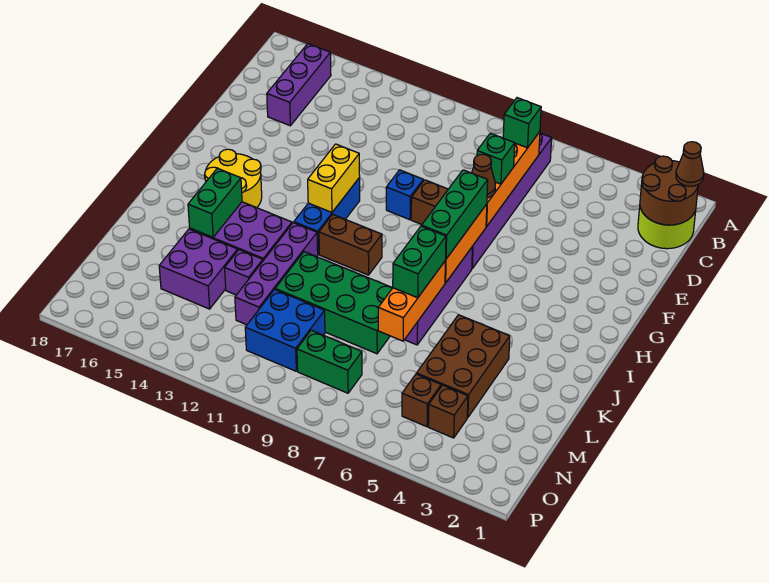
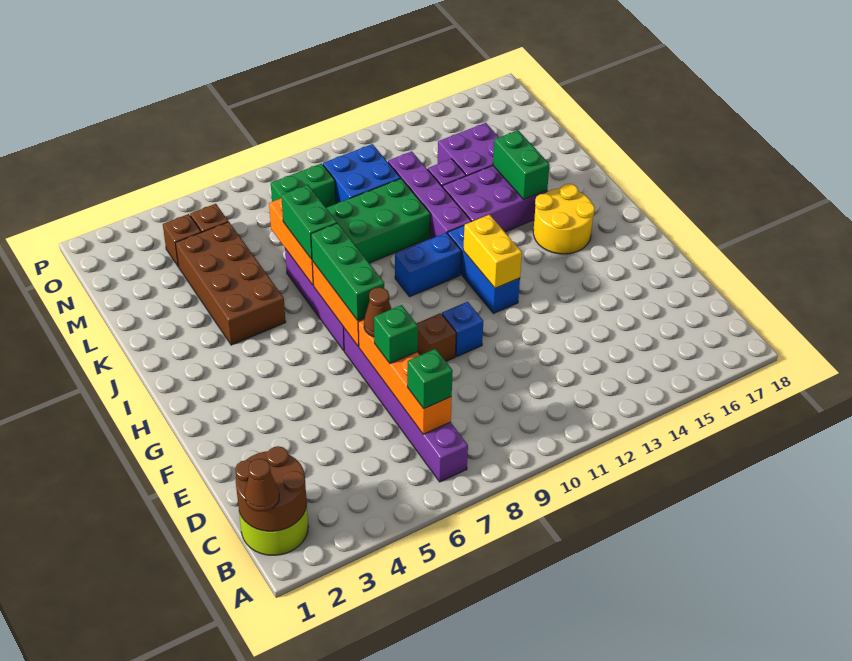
purple brick B16:D16 level 1 -> none
brown brick I10:I11 level 1 -> blue brick I10:I11 level 1
brown brick K4:M5 level 1 -> brown brick J4:M5 level 1

